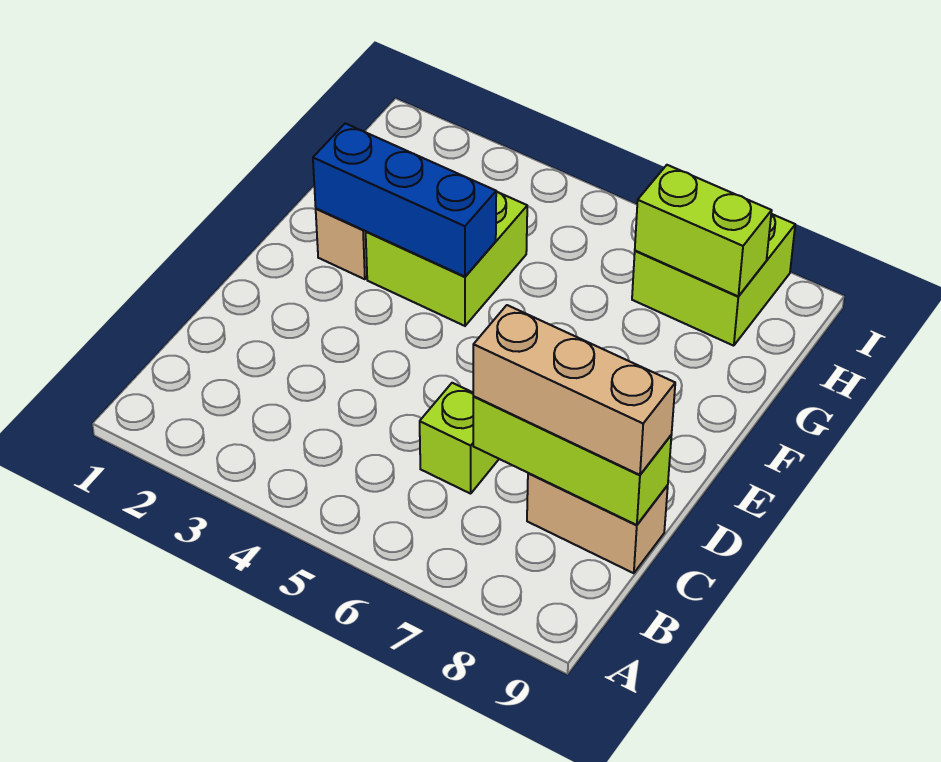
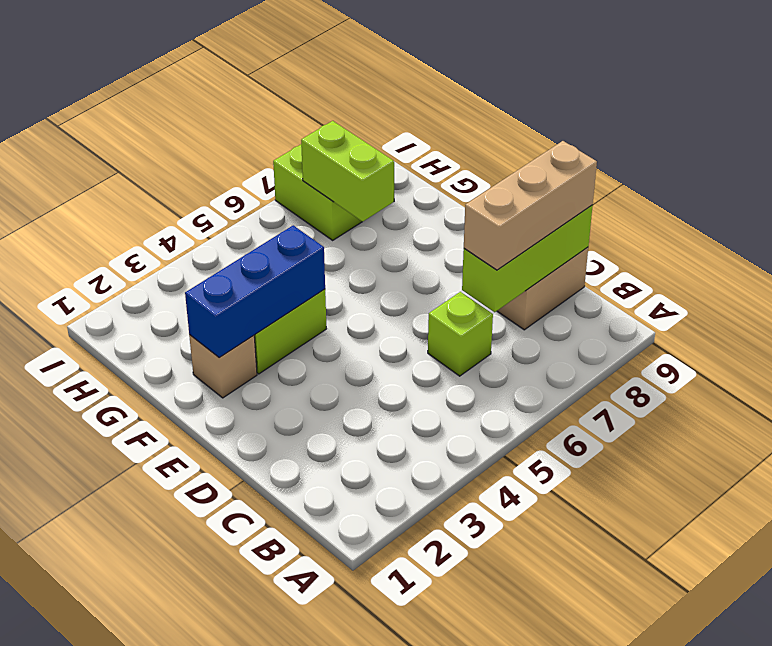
lime brick H7:H8 level 2 -> lime brick G7:H7 level 2

